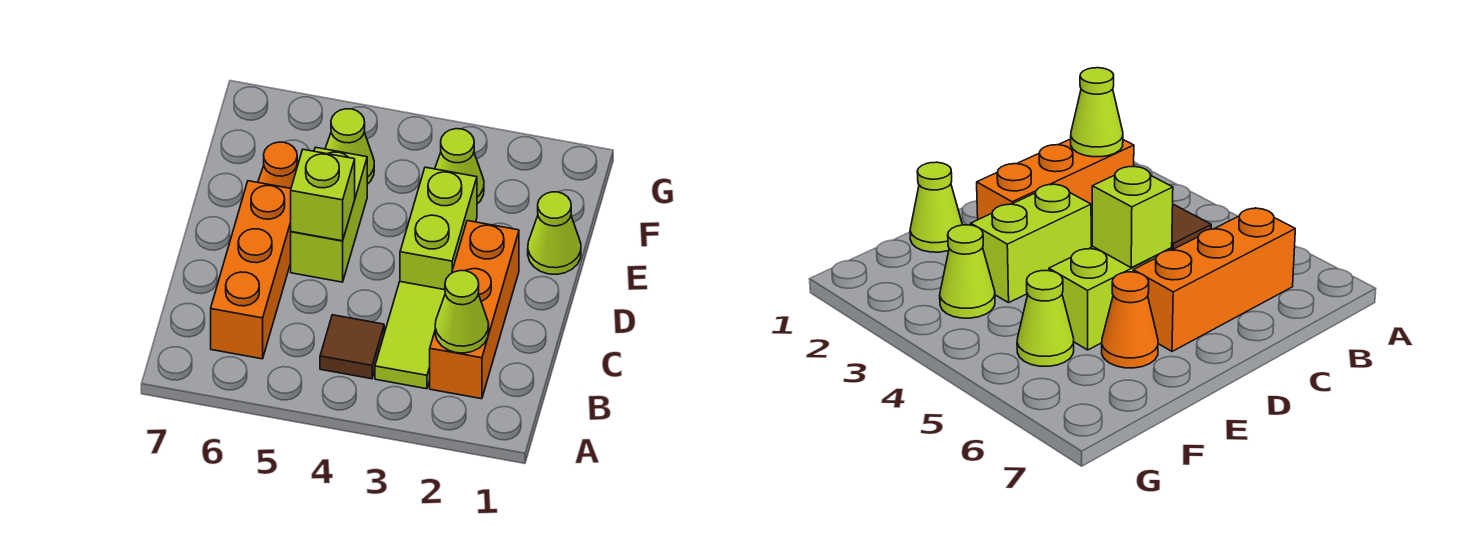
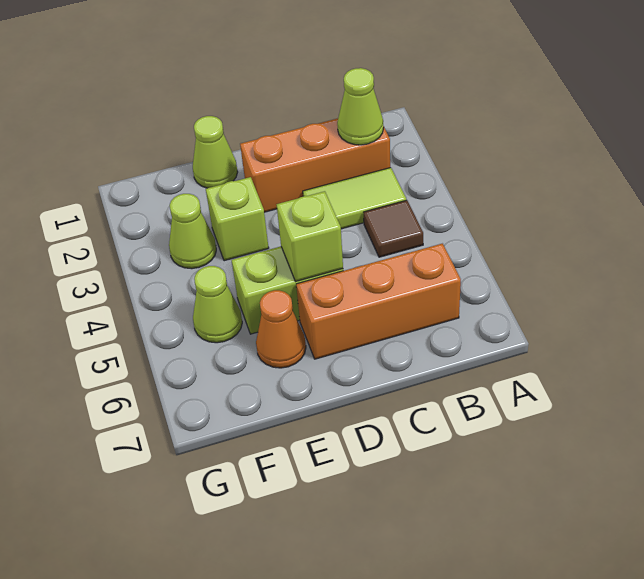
lime brick D3:E3 level 1 -> lime brick E3 level 1

